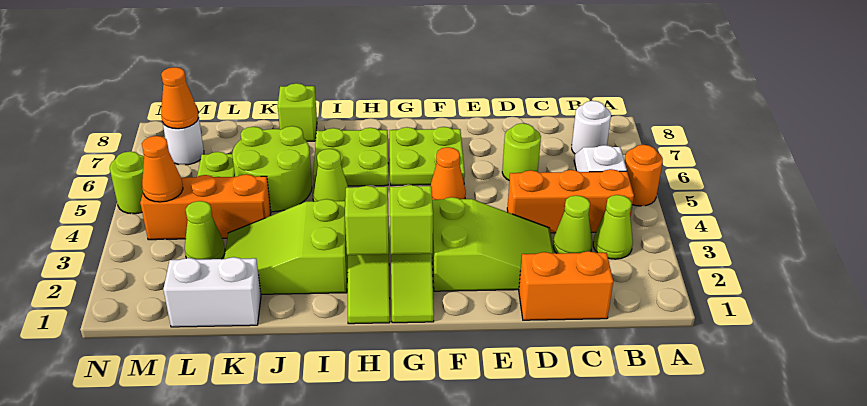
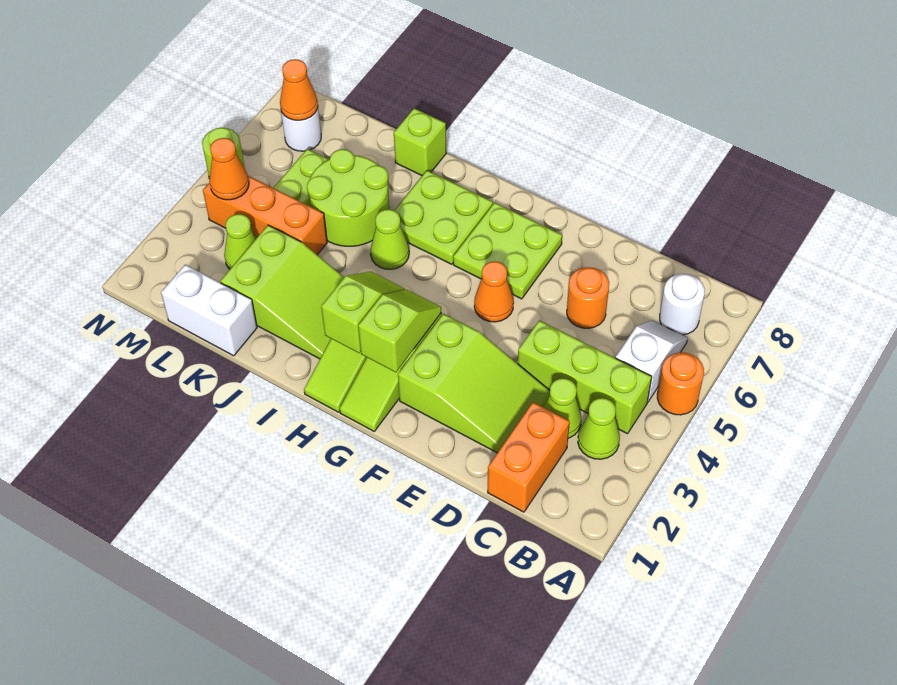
orange brick B4:D4 level 1 -> lime brick B4:D4 level 1
orange brick C1:D1 level 1 -> orange brick C1:C2 level 1
lime round brick D6 level 1 -> orange round brick D6 level 1
lime slope I2:K3 level 1 top I -> lime slope I2:K3 level 1 top K

